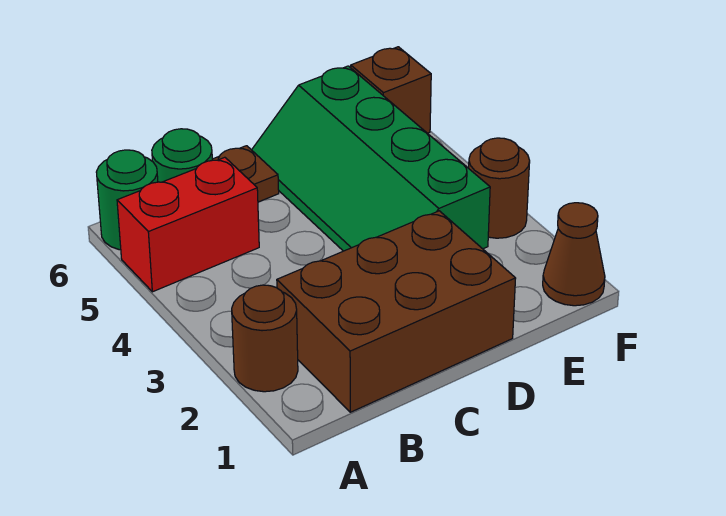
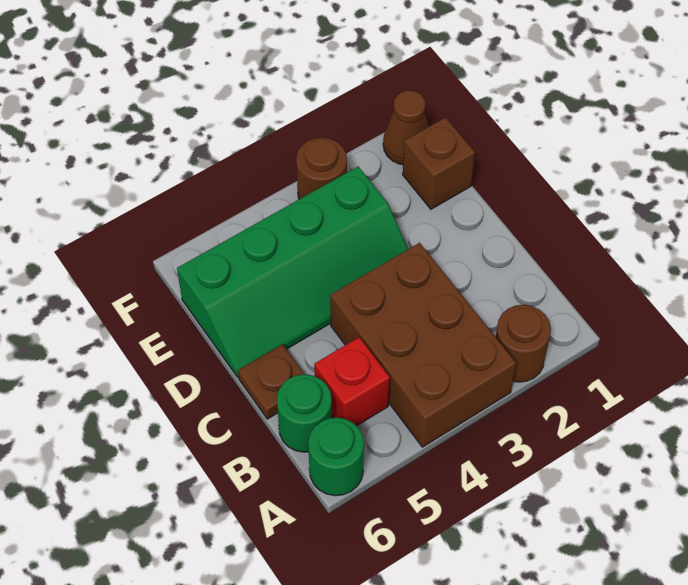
red brick A5:B5 level 1 -> red brick B5 level 1
brown brick B1:D2 level 1 -> brown brick A3:C4 level 1
brown brick F6 level 1 -> brown brick E1 level 1

